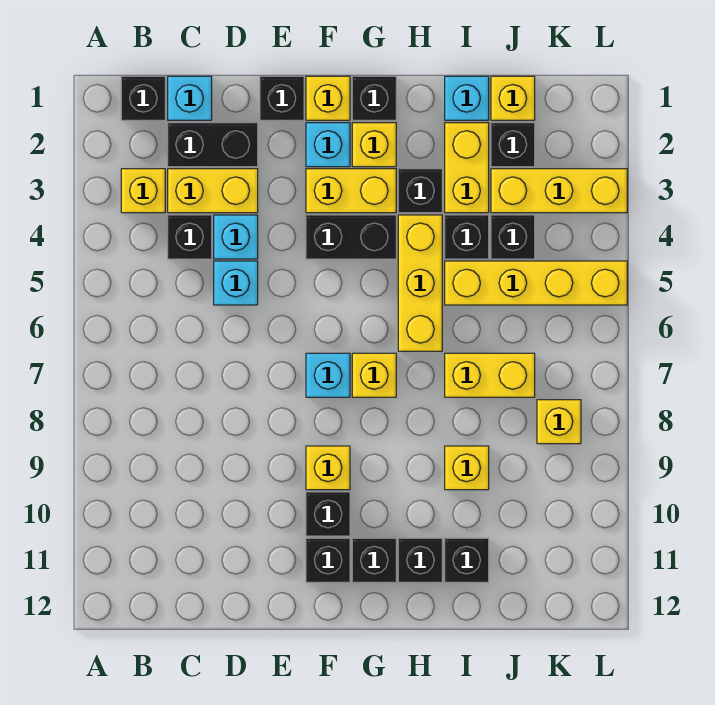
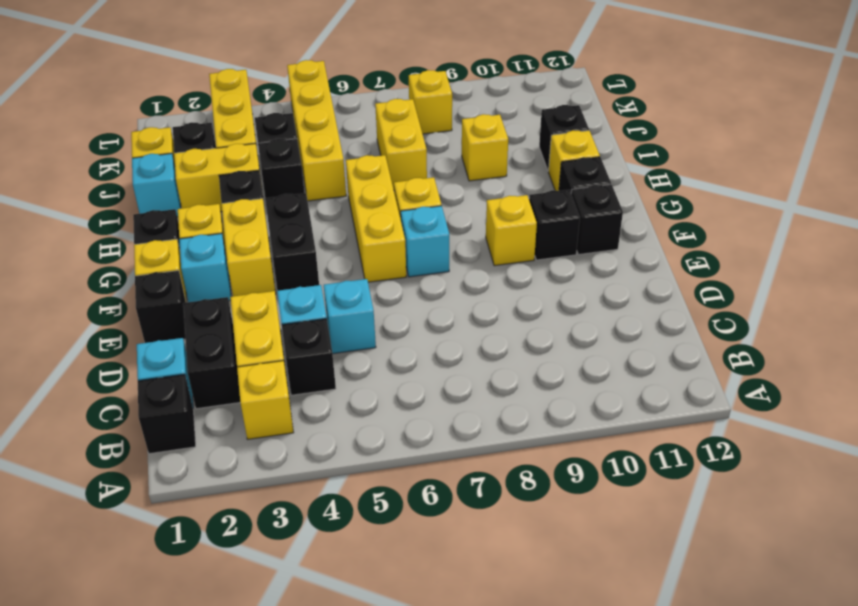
yellow brick H4:H6 level 1 -> yellow brick F6:H6 level 1
black brick H11 level 1 -> yellow brick H11 level 1

